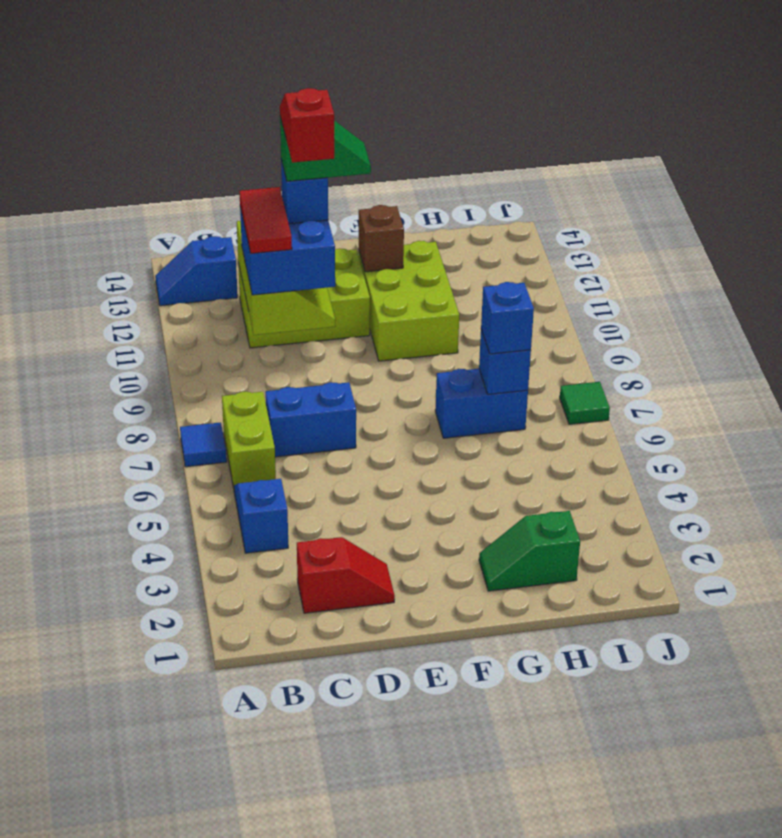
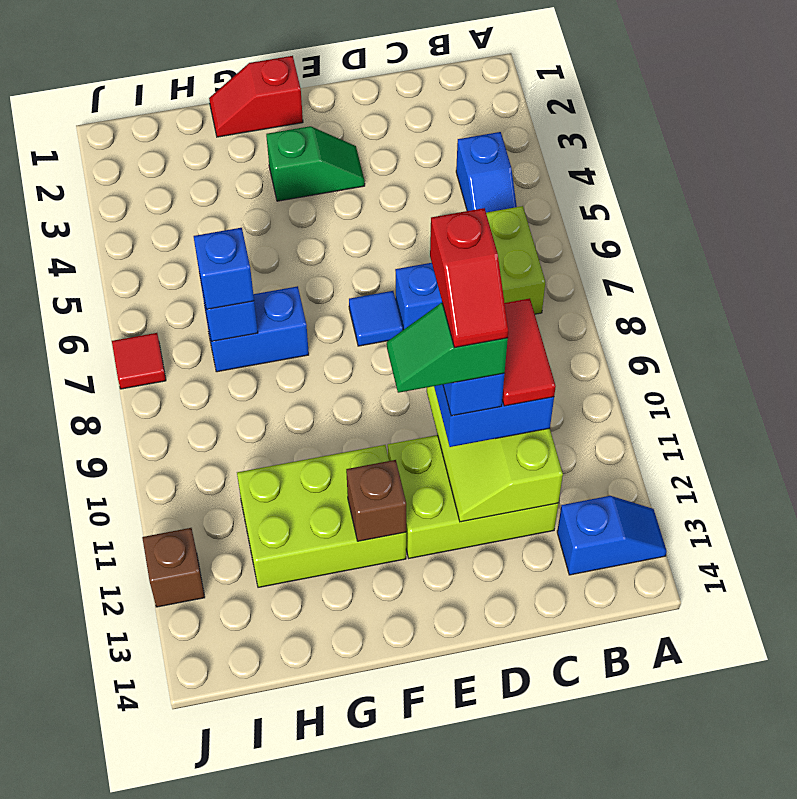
blue tile A7 level 1 -> blue tile E7 level 1
red slope C2:D2 level 1 top C -> red slope F1:G1 level 1 top F
lime brick F10:G12 level 1 -> lime brick F11:H12 level 1
green slope G2:H2 level 1 top H -> green slope E3:F3 level 1 top F
green tile J7 level 1 -> red tile J7 level 1
none -> brown brick J12 level 1

